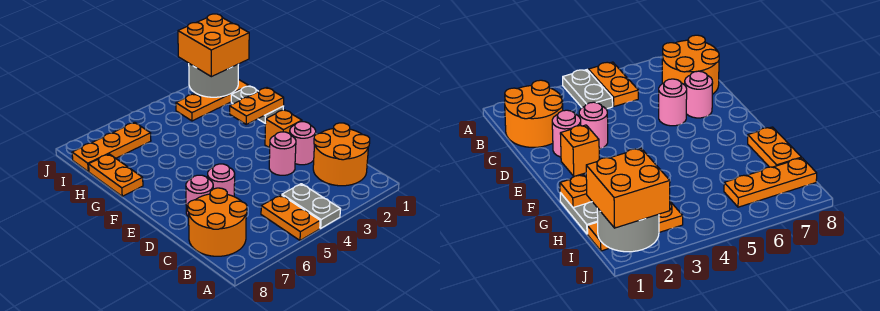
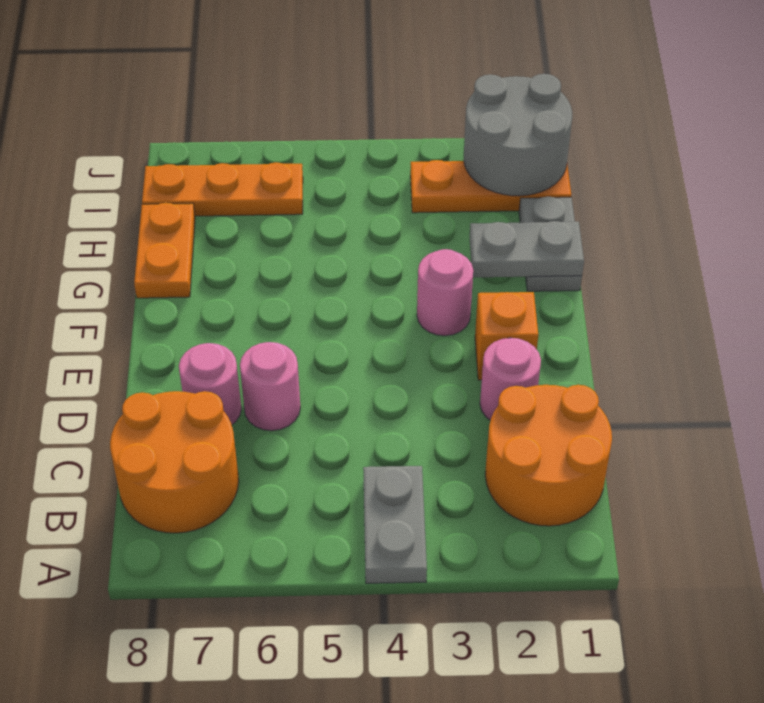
orange plate A5:B5 level 1 -> none
pink round brick D3 level 1 -> pink round brick F3 level 1
orange plate G1:G2 level 2 -> grey plate G1:G2 level 2
orange brick I1:J2 level 3 -> none

